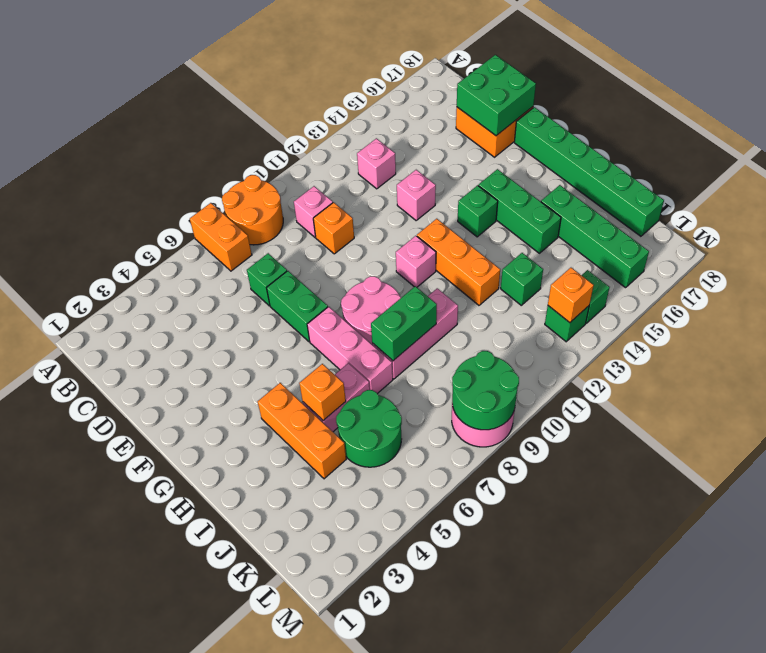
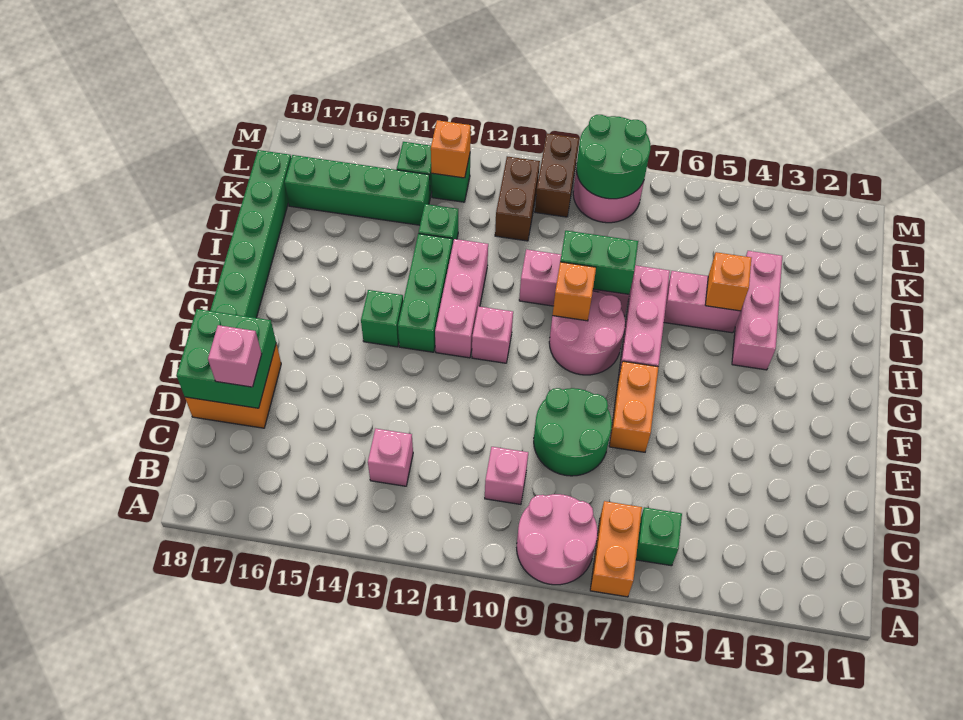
orange round brick A8:B9 level 1 -> pink round brick A8:B9 level 1
green brick D7 level 1 -> green brick B6 level 1
orange brick D10 level 1 -> orange brick H9 level 2
green brick E7:F7 level 1 -> orange brick E7:F7 level 1
pink brick E13 level 1 -> pink brick D17 level 3
orange brick G12:I12 level 1 -> pink brick G12:I12 level 1
green brick G15:I15 level 1 -> green brick G13:I13 level 1
orange brick H4:J4 level 1 -> pink brick H4:J4 level 1
green brick I16:L16 level 1 -> green brick K14:K17 level 1
green round brick J5:K6 level 1 -> green round brick D8:E9 level 1
none -> brown brick K11:L11 level 1
none -> brown brick L10:M10 level 1

